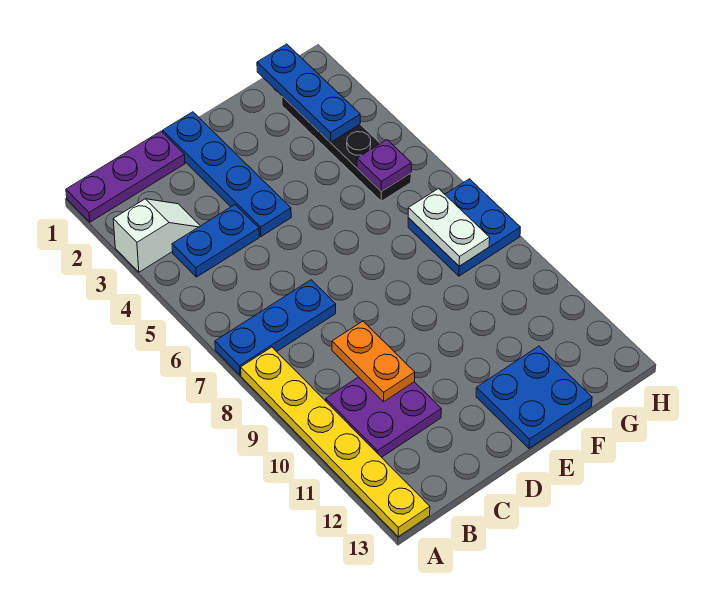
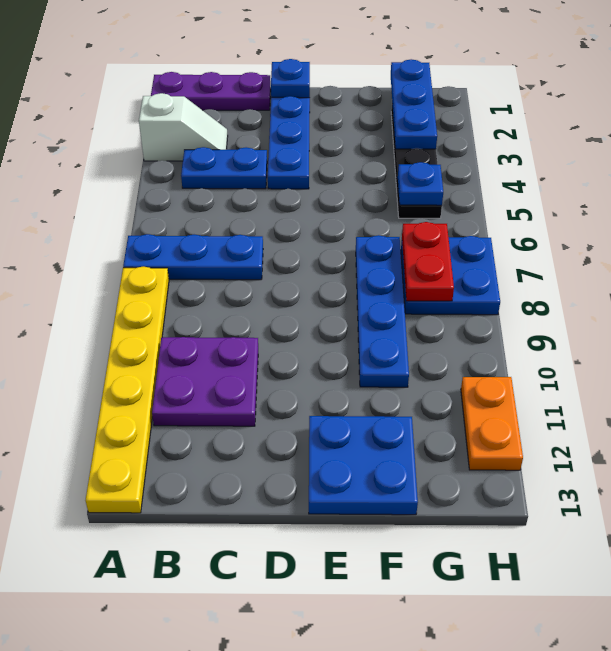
orange plate C9:C10 level 2 -> orange plate H11:H12 level 1
none -> blue plate D1 level 2
none -> blue plate F7:F10 level 1
purple plate G5 level 2 -> blue plate G5 level 2
white plate G7:G8 level 2 -> red plate G7:G8 level 2

